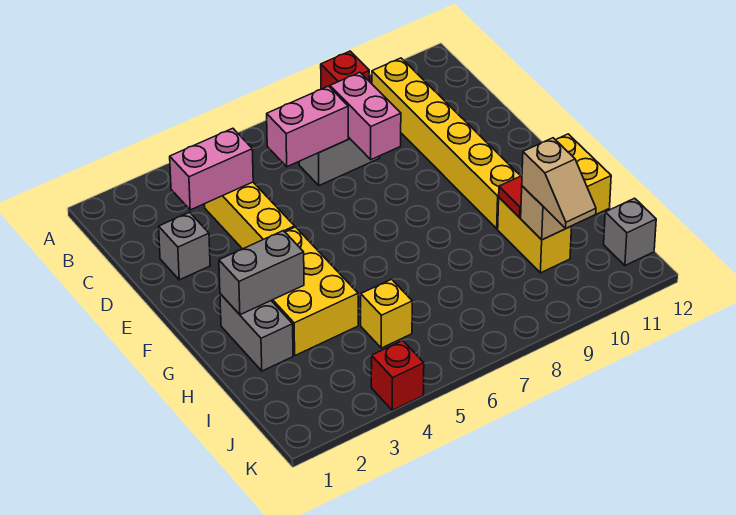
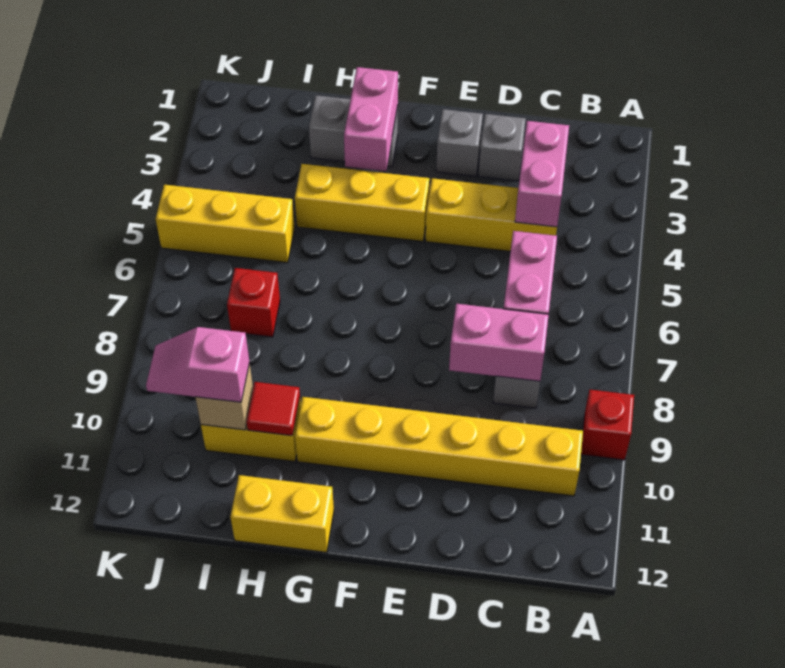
yellow brick F3:H4 level 1 -> yellow brick F4:H4 level 1
grey brick G2:G3 level 2 -> pink brick G2:G3 level 2
yellow brick I5 level 1 -> yellow brick I5:K5 level 1
tan slope I10:J10 level 3 top I -> pink slope I10:J10 level 3 top I
grey brick J12 level 1 -> grey brick E2 level 1
red brick K4 level 1 -> red brick I7 level 1

